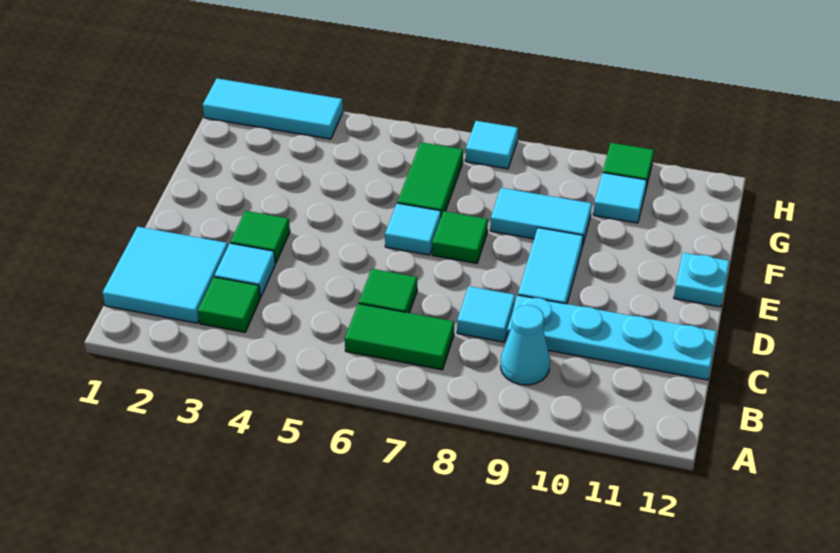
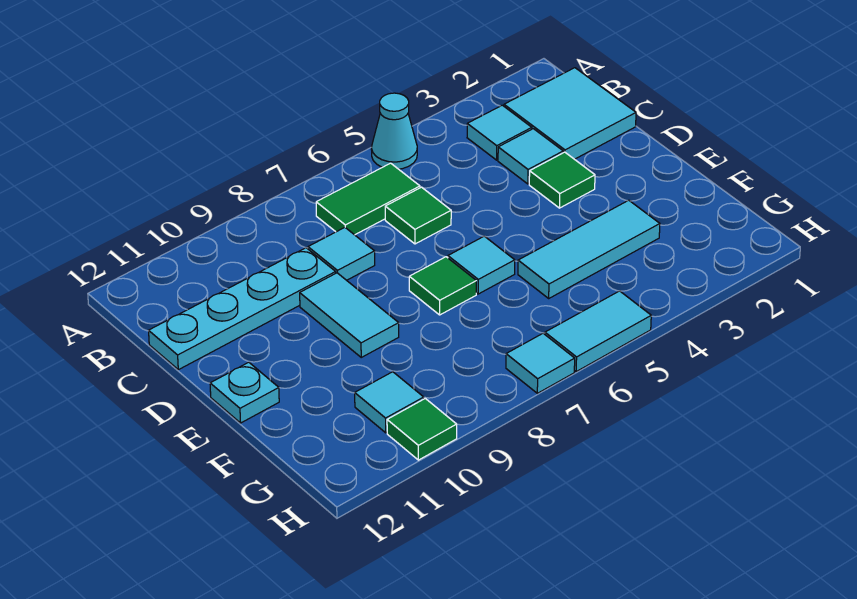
green tile B3 level 1 -> cyan tile B3 level 1
cyan cone B9 level 1 -> cyan cone A5 level 1
green tile F6:G6 level 1 -> none
cyan tile F8:F9 level 1 -> cyan tile H5:H6 level 1
cyan tile H1:H3 level 1 -> cyan tile F3:F5 level 1

